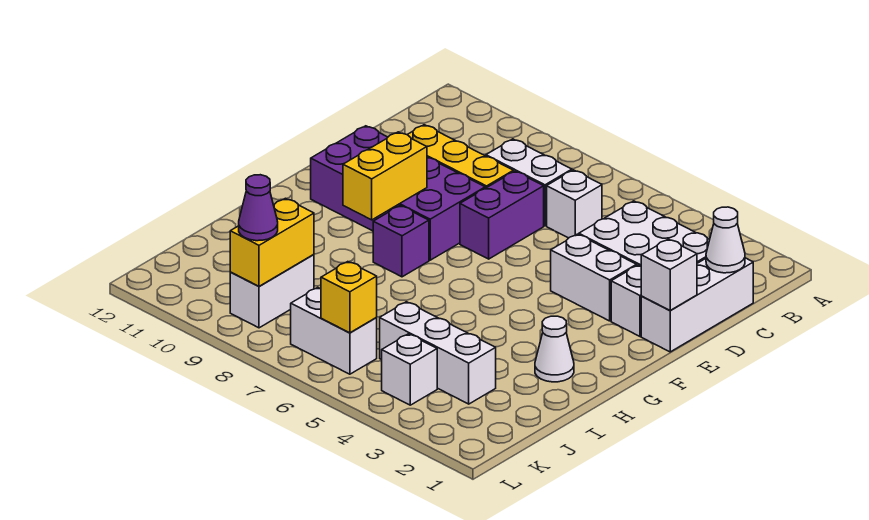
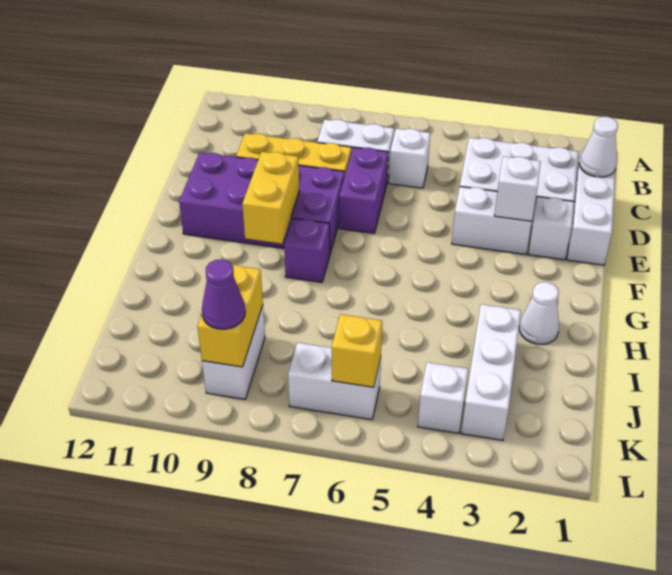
white brick E1 level 2 -> white brick E3 level 2
white brick J3:J5 level 1 -> white brick I3:K3 level 1

